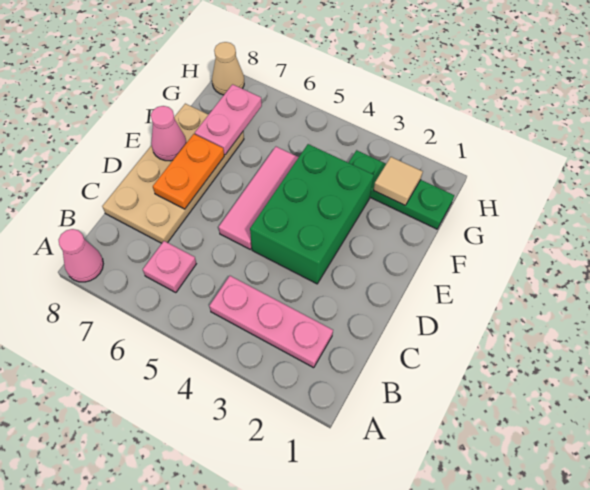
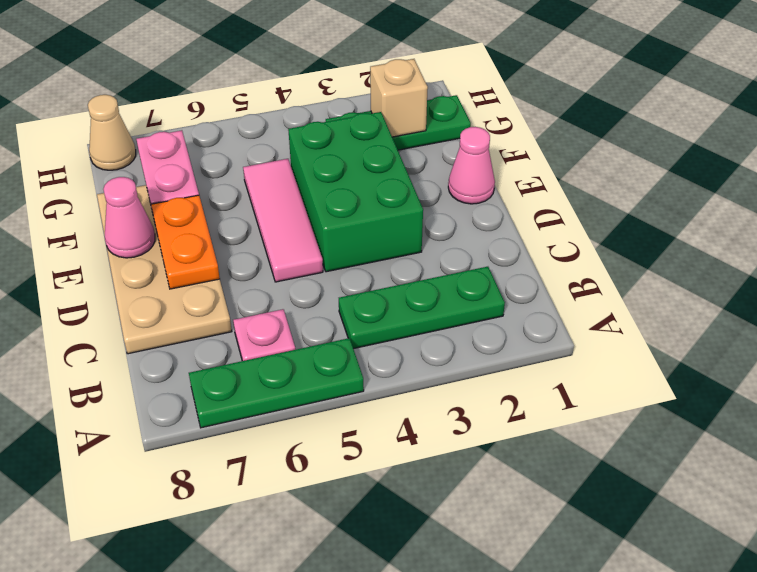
none -> green plate A5:A7 level 1
pink cone A8 level 1 -> pink cone E1 level 1
pink plate B2:B4 level 1 -> green plate B2:B4 level 1
tan tile G2 level 2 -> tan brick G2 level 2

